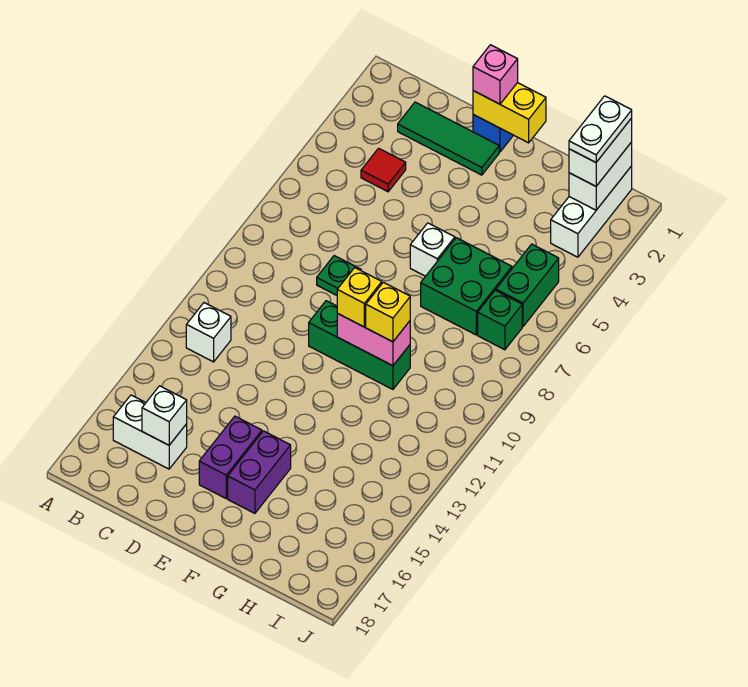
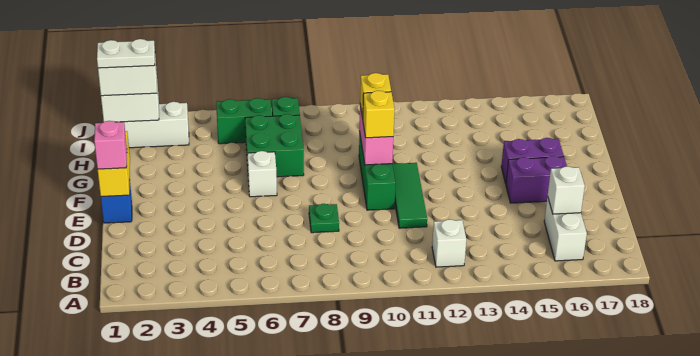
green tile C2:E2 level 1 -> green tile D11:F11 level 1
red tile C4 level 1 -> none

